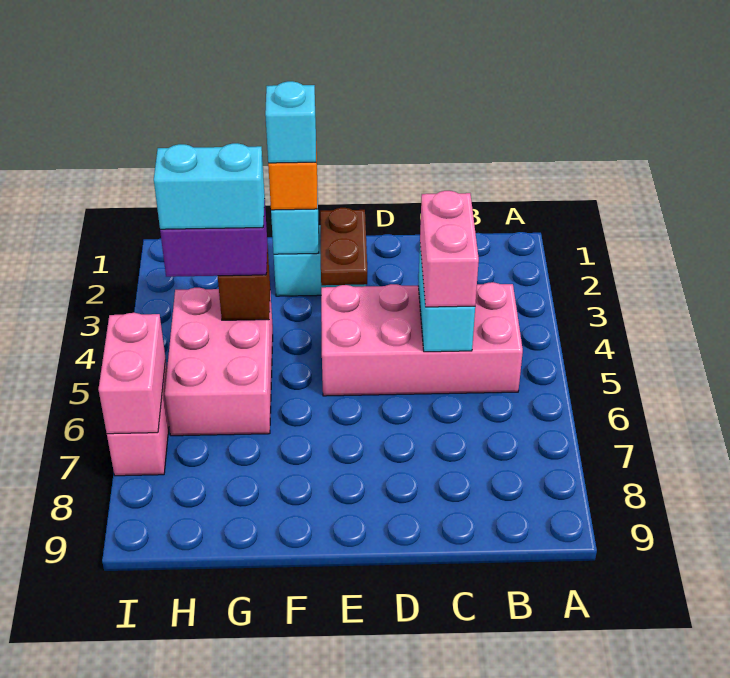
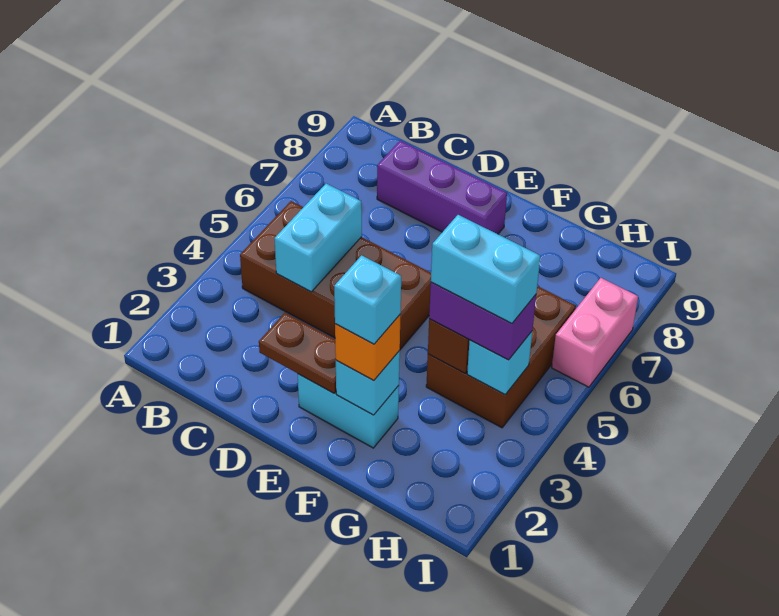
pink brick B4:E5 level 1 -> brown brick B4:E5 level 1
pink brick C4:C5 level 3 -> none
none -> purple brick C8:E8 level 1
brown plate E2:E3 level 2 -> brown plate D2:E2 level 2
pink brick G4:H6 level 1 -> brown brick G4:H6 level 1
none -> cyan brick H4 level 2
pink brick I6:I7 level 2 -> none

